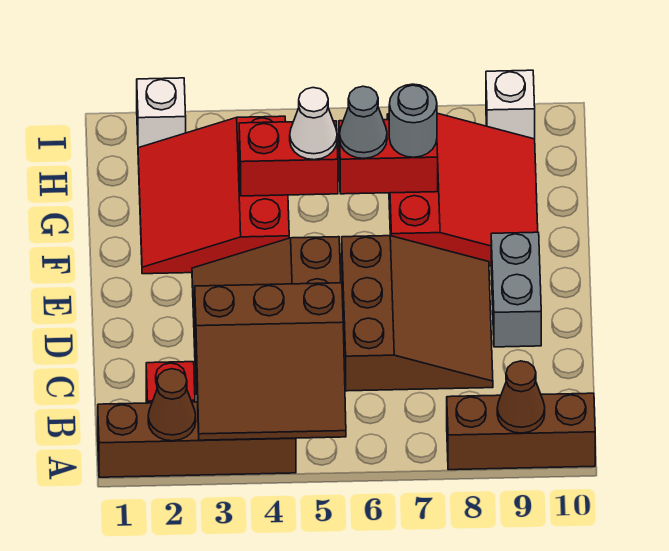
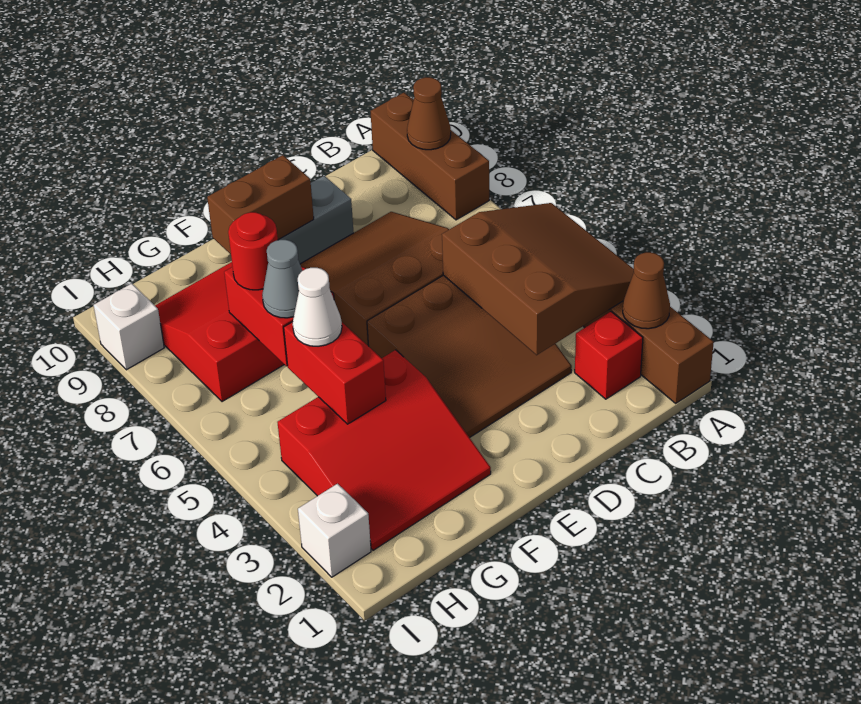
none -> brown brick E9:F9 level 2
grey round brick G7 level 3 -> red round brick G7 level 3

